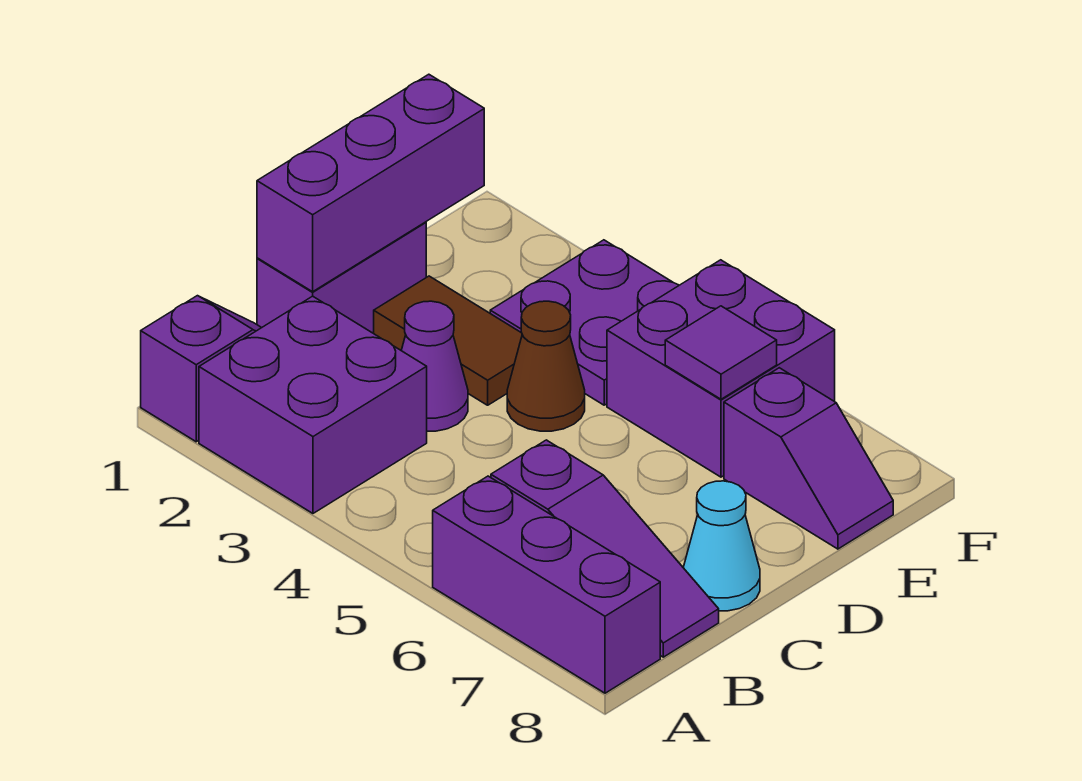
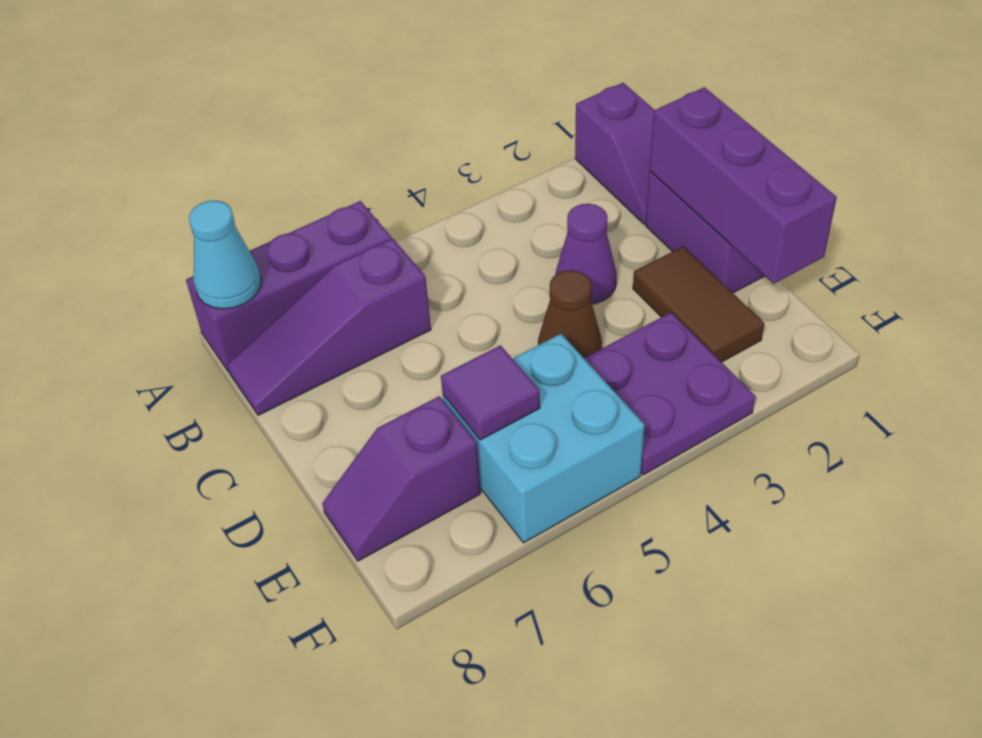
purple brick A2:B3 level 1 -> none
cyan cone C8 level 1 -> cyan cone A8 level 2
brown tile D2:D3 level 1 -> brown tile D2:E2 level 1
purple brick E5:F6 level 1 -> cyan brick E5:F6 level 1

